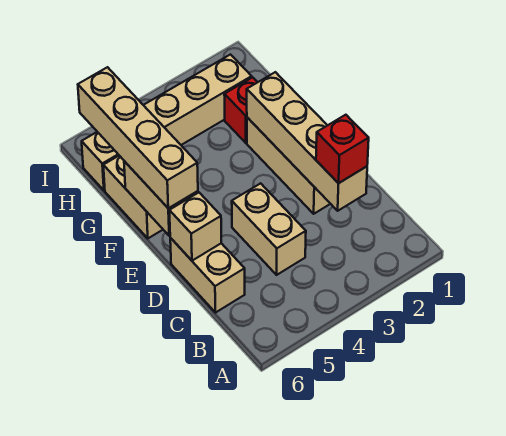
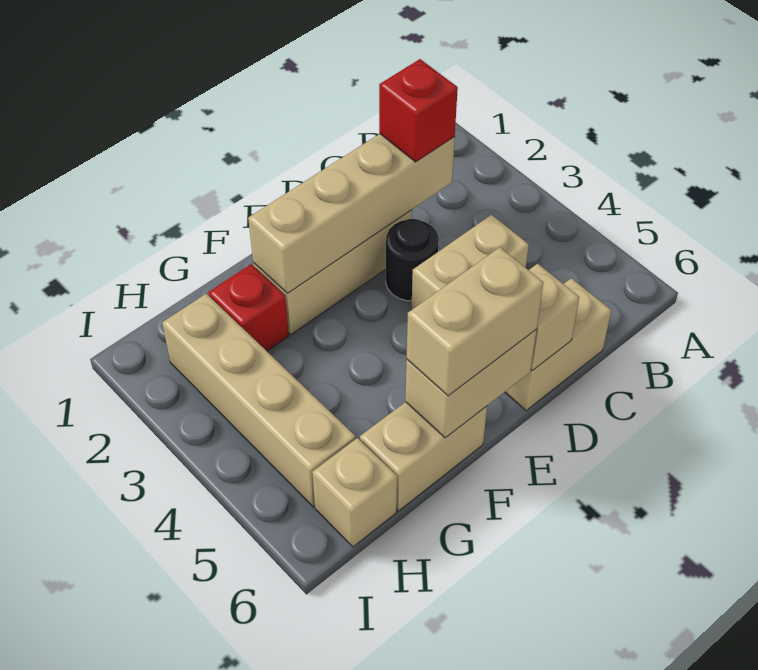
none -> black round brick D3 level 1
tan brick E6:H6 level 3 -> tan brick E6:F6 level 3

